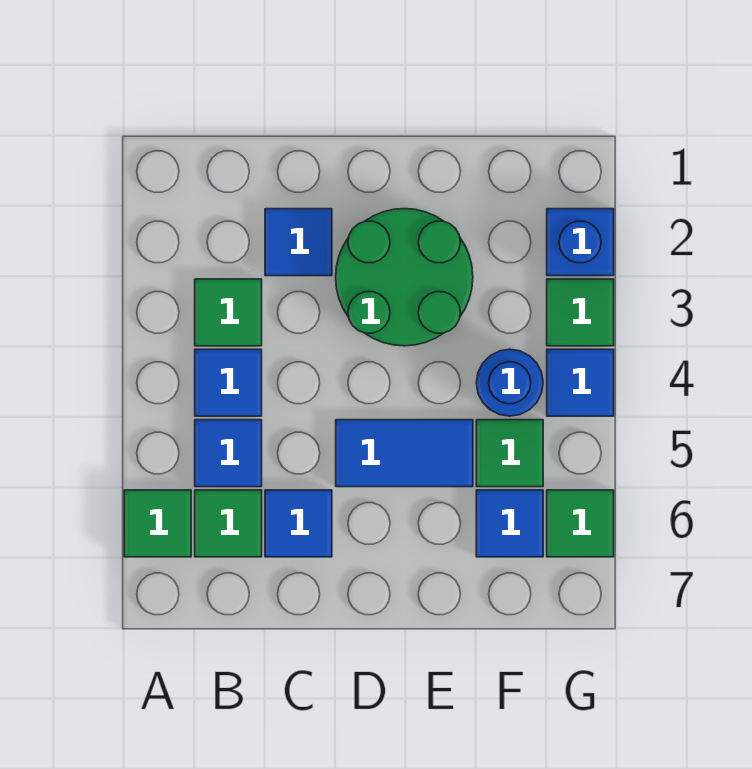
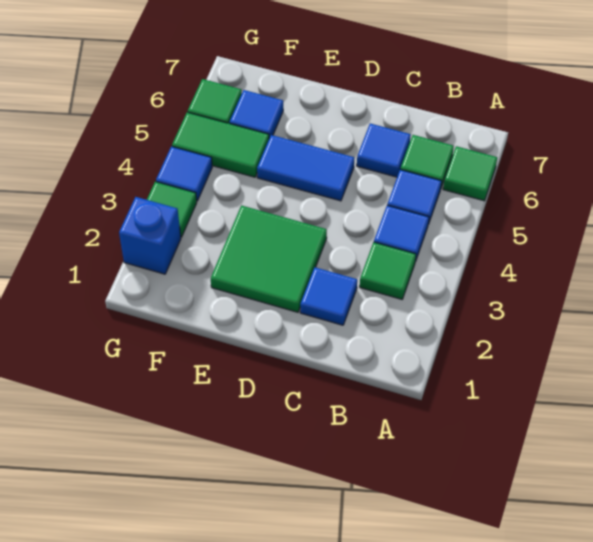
green round brick D2:E3 level 1 -> green tile D2:E3 level 1
blue round brick F4 level 1 -> none
green tile F5 level 1 -> green tile F5:G5 level 1

